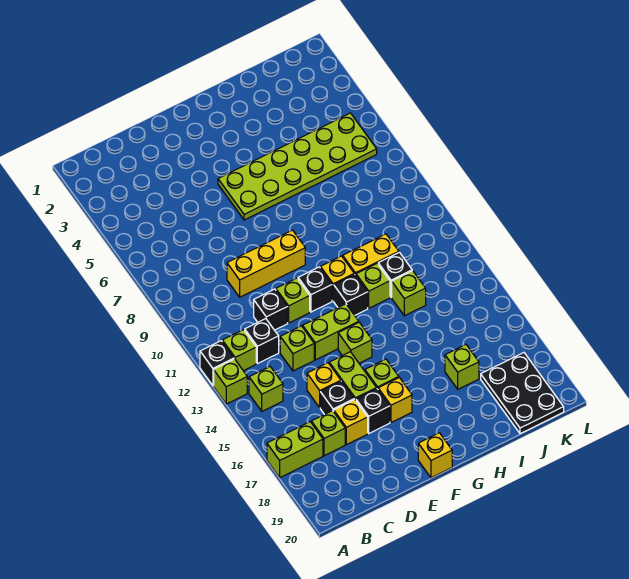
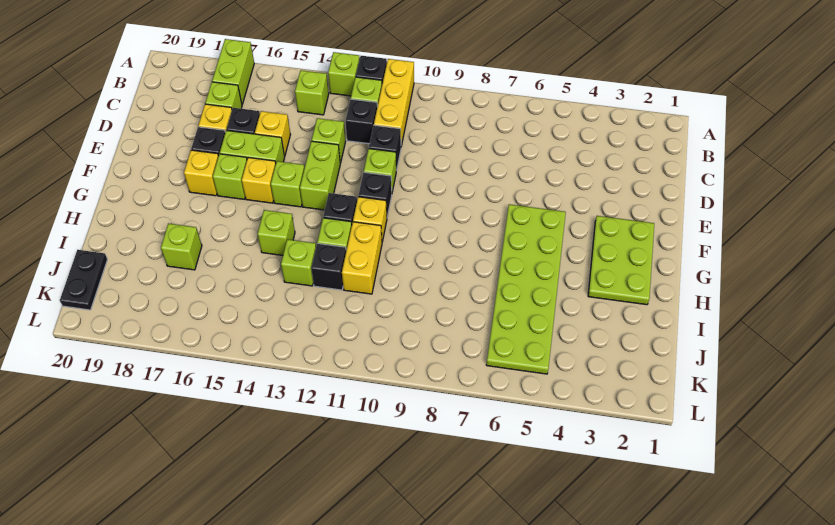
yellow brick D9:F9 level 1 -> yellow brick A11:C11 level 1
none -> lime plate F2:H3 level 1
yellow brick F20 level 1 -> yellow brick F15 level 1
none -> lime brick H14 level 1
black plate J18:K20 level 1 -> black plate J20:K20 level 1

